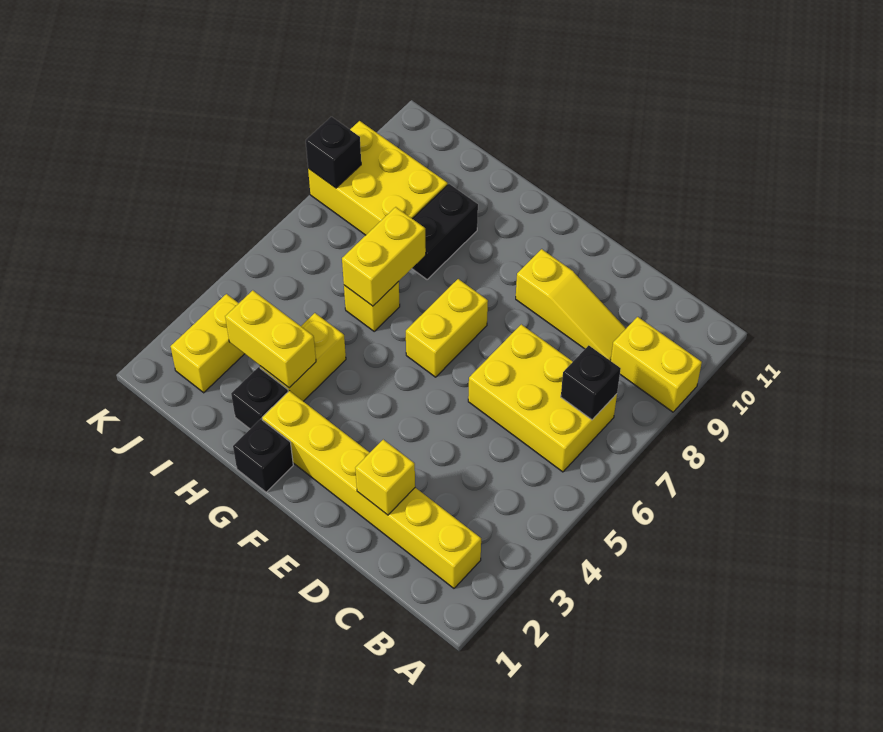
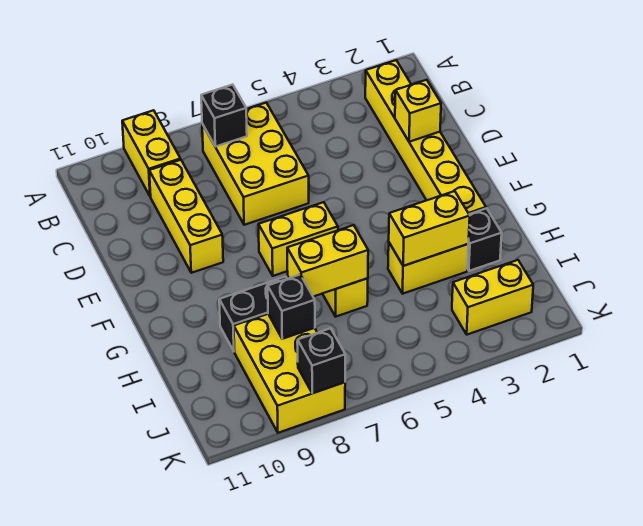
yellow slope C9:E9 level 1 top E -> yellow brick C9:E9 level 1
black brick G1 level 1 -> black brick I8 level 2
yellow brick H3:I3 level 2 -> yellow brick H3:H4 level 2

